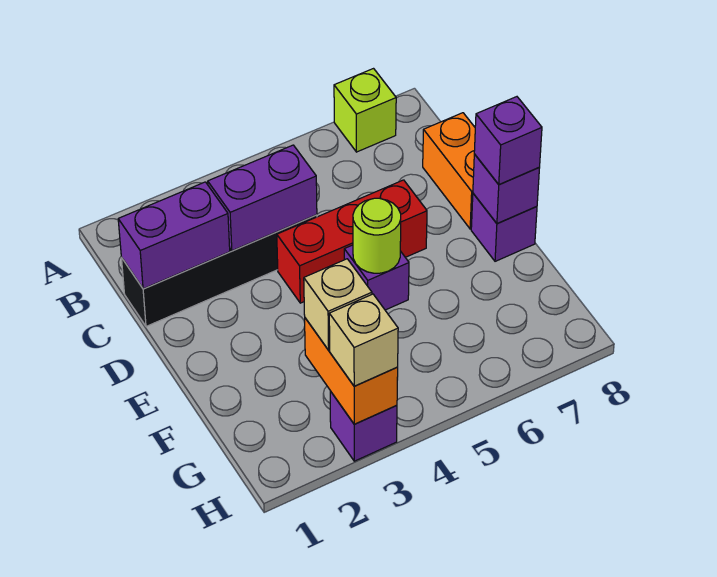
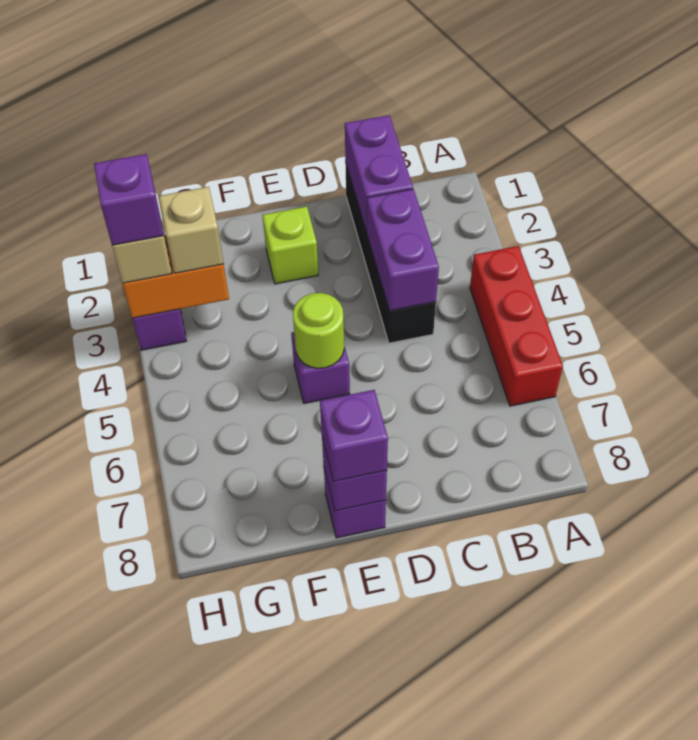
lime brick A7 level 1 -> lime brick E2 level 1
orange brick C8:D8 level 1 -> none
red brick D4:D6 level 1 -> red brick A4:A6 level 1
none -> purple brick H3 level 4

